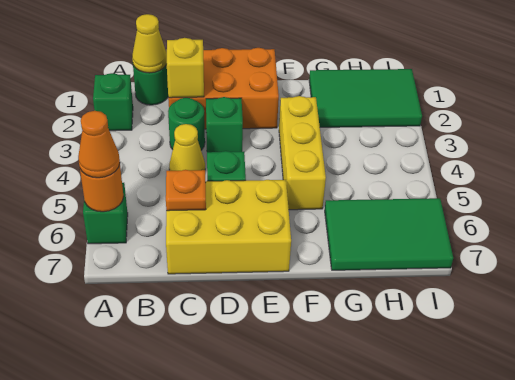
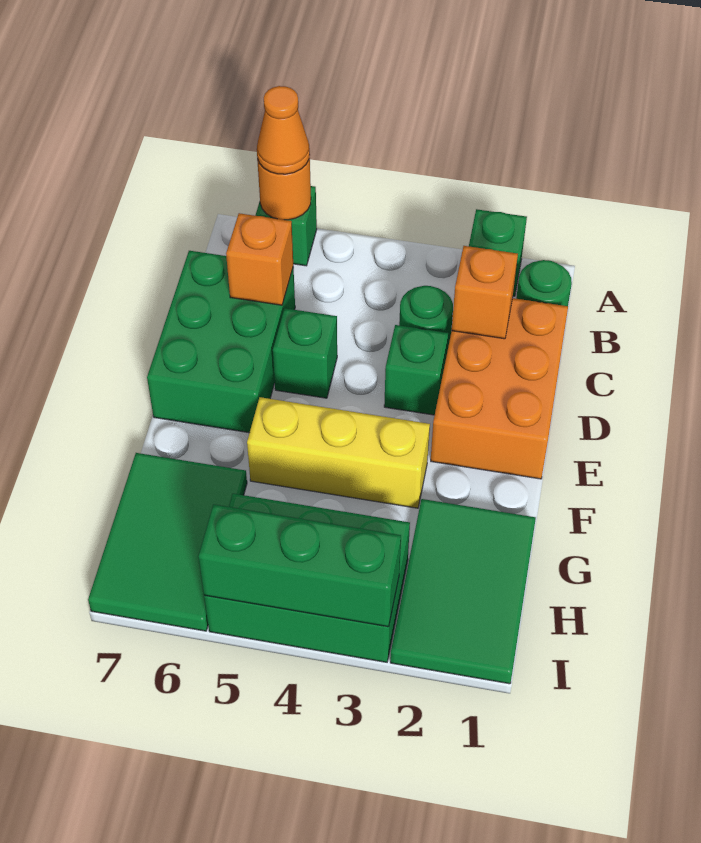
yellow cone B1 level 2 -> none
yellow brick C2 level 2 -> orange brick C2 level 2
yellow cone C4 level 1 -> none
yellow brick C6:E7 level 1 -> green brick C6:E7 level 1
orange plate C6 level 2 -> orange brick C6 level 2
none -> green brick H3:I5 level 1
none -> green brick I3:I5 level 2

